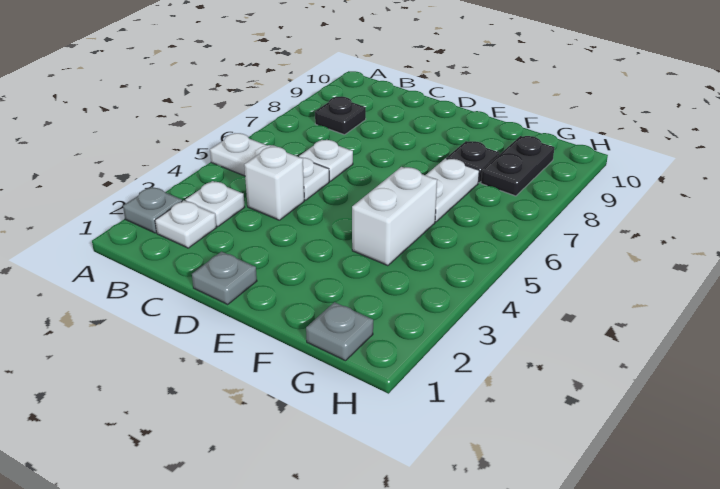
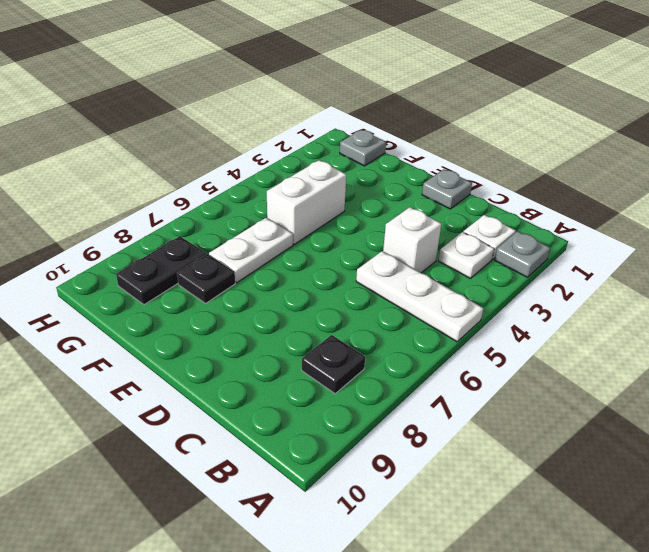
white plate C6 level 1 -> none

